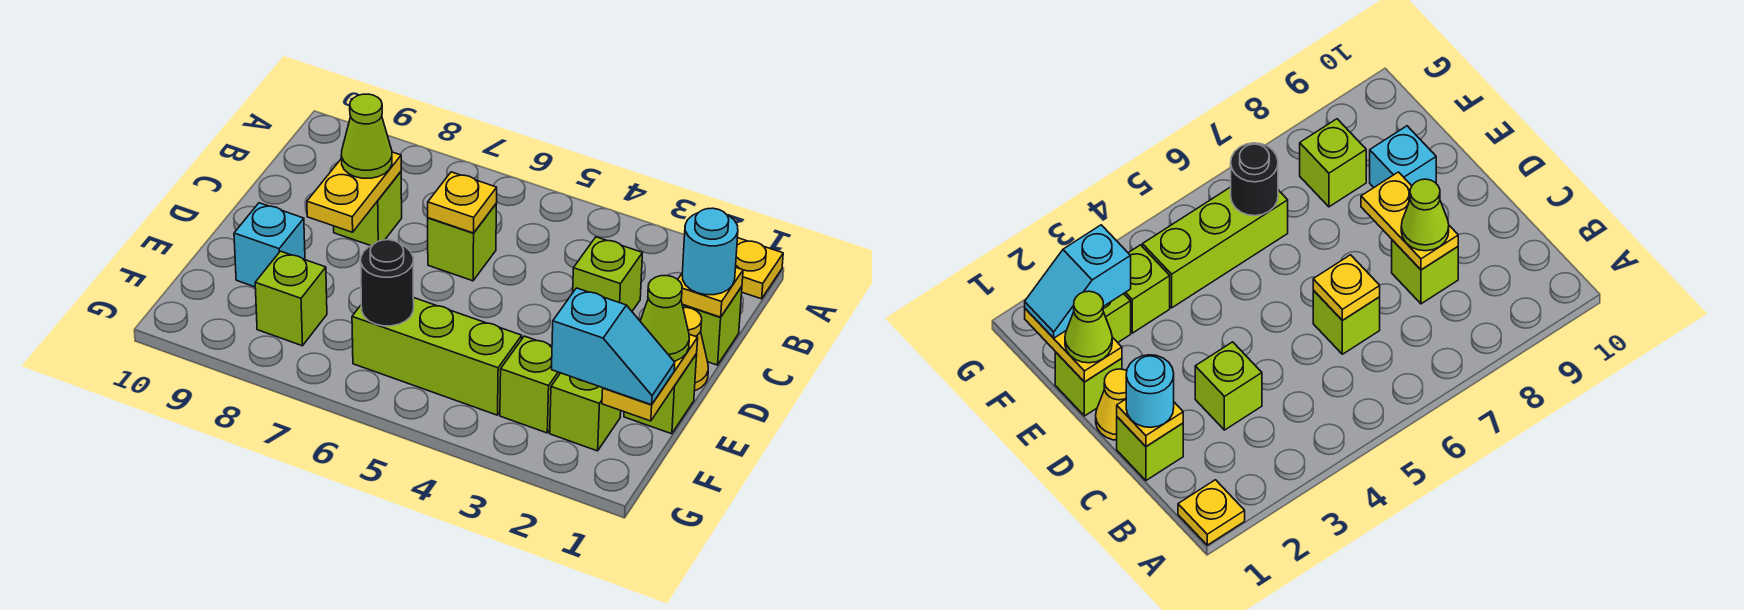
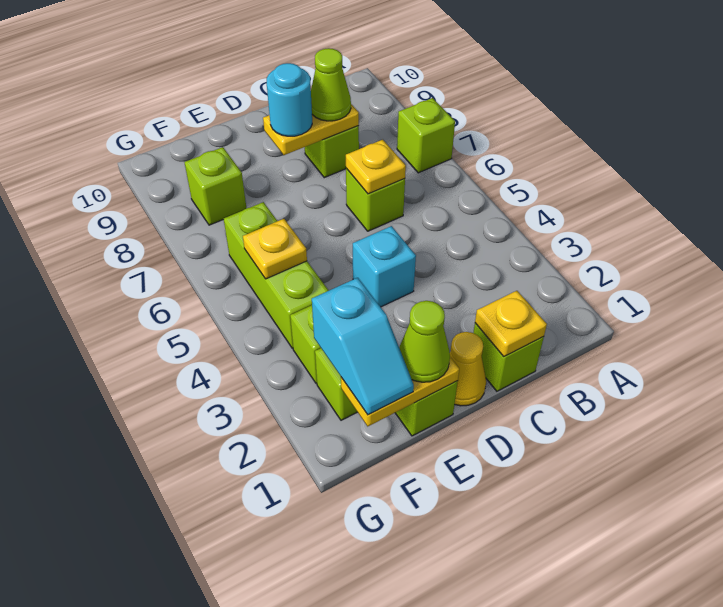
yellow plate A1 level 1 -> yellow plate F5 level 2
cyan round brick C1 level 3 -> cyan round brick D8 level 3
lime brick C3 level 1 -> lime brick A7 level 1
cyan brick E9 level 1 -> cyan brick D4 level 1
black round brick F6 level 2 -> none

